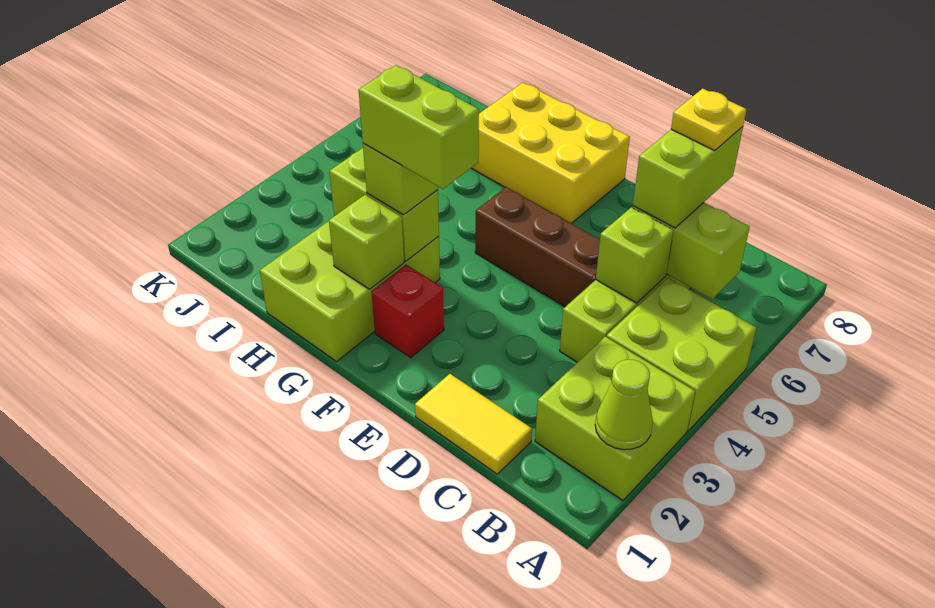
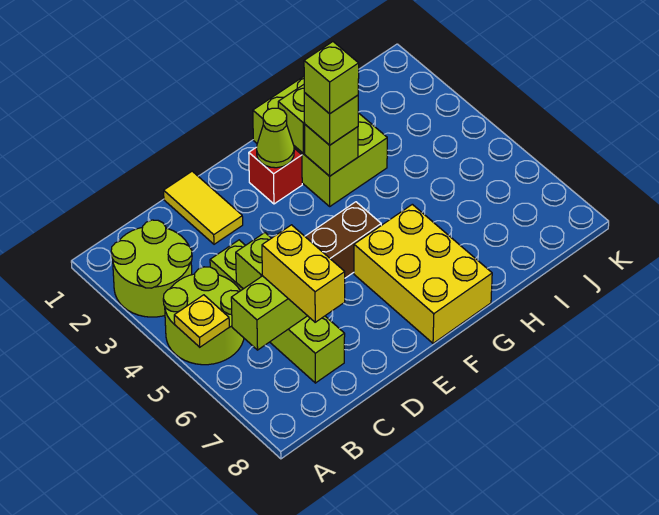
lime brick A2:B3 level 1 -> lime round brick A2:B3 level 1
lime cone A2 level 2 -> lime cone F2 level 2
lime brick A4:B5 level 1 -> lime round brick A4:B5 level 1
yellow tile C1:D1 level 1 -> yellow tile D1:D2 level 1
lime brick C6:C7 level 3 -> yellow brick C6:C7 level 3
yellow plate C7 level 4 -> yellow plate A5 level 2
lime brick F3:G3 level 4 -> lime brick G3 level 4
yellow brick F7:H8 level 1 -> yellow brick F6:G8 level 1
lime brick G3:H3 level 2 -> lime brick G3 level 2

